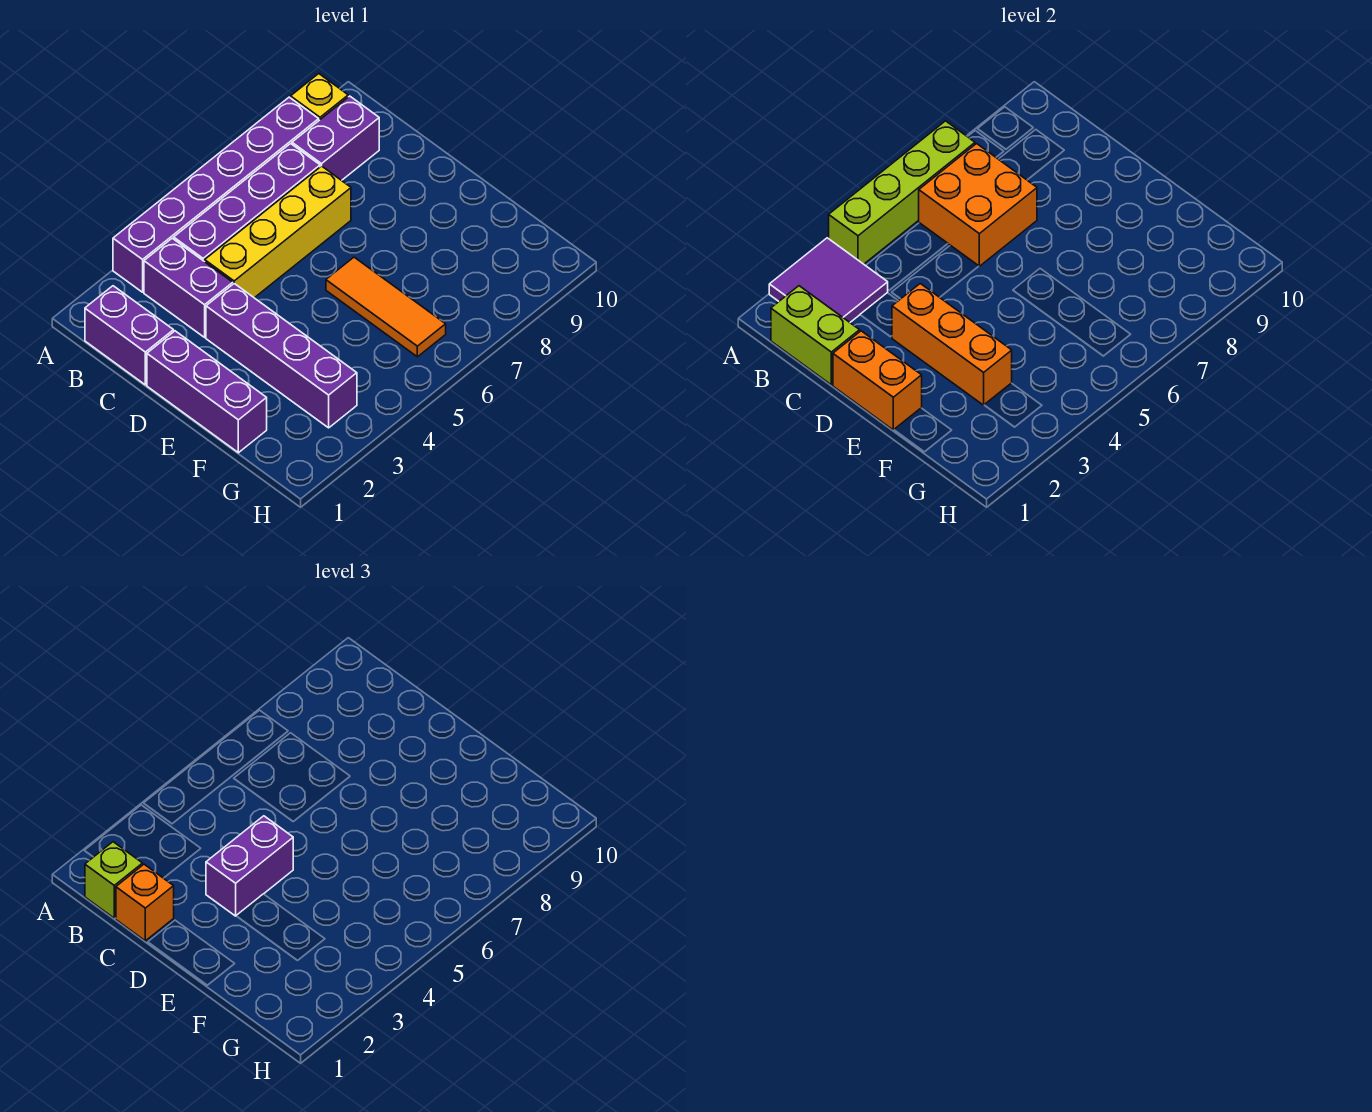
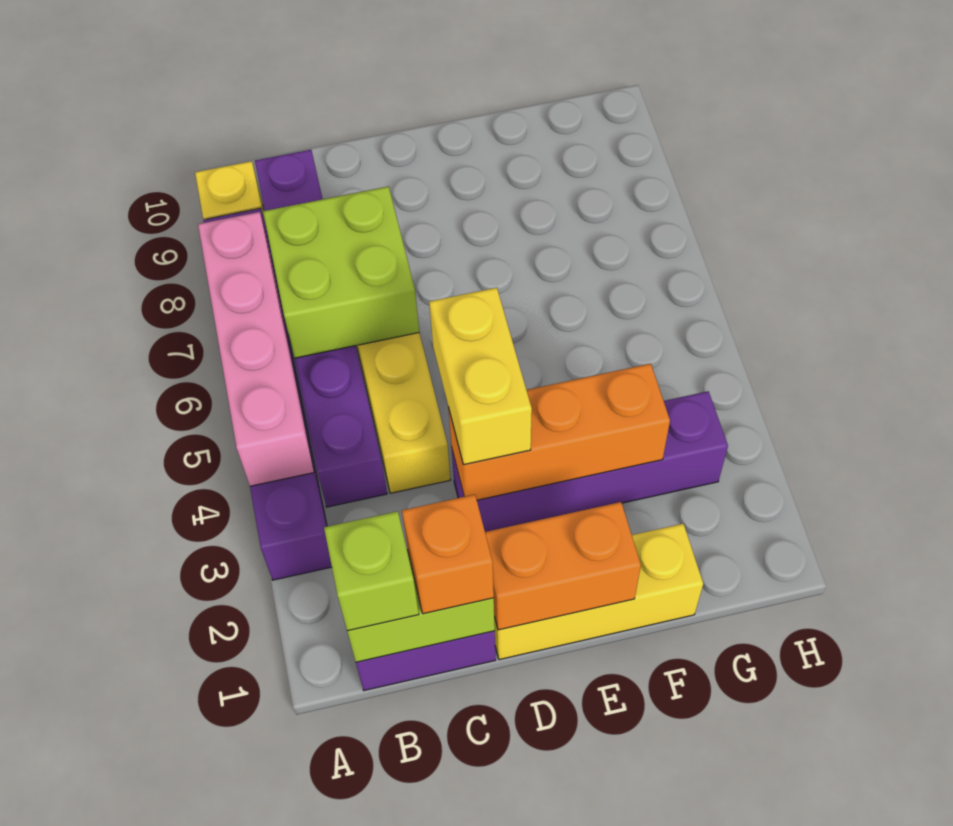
purple tile A2:B3 level 2 -> none
lime brick A4:A7 level 2 -> pink brick A4:A7 level 2
purple brick B3:C3 level 1 -> none
orange brick B6:C7 level 2 -> lime brick B6:C7 level 2
purple brick D1:F1 level 1 -> yellow brick D1:F1 level 1
purple brick D3:D4 level 3 -> yellow brick D3:D4 level 3
orange tile E6:G6 level 1 -> none

